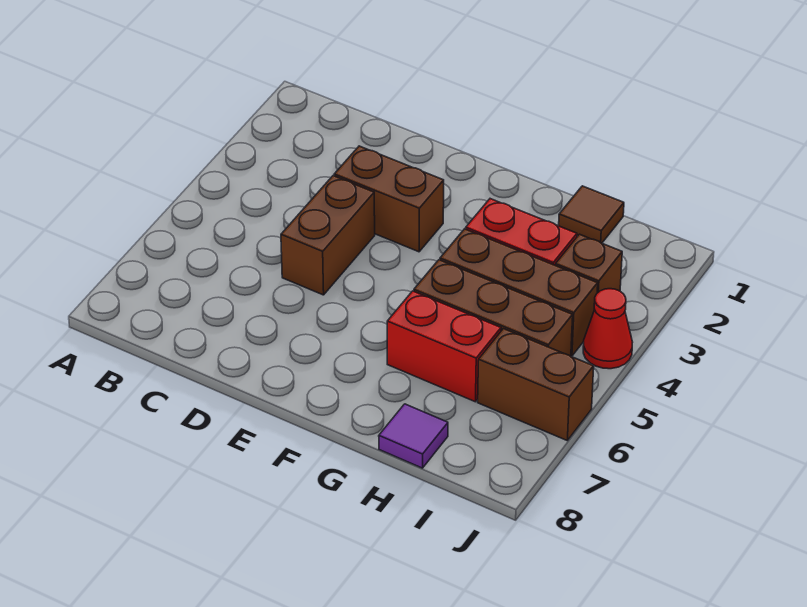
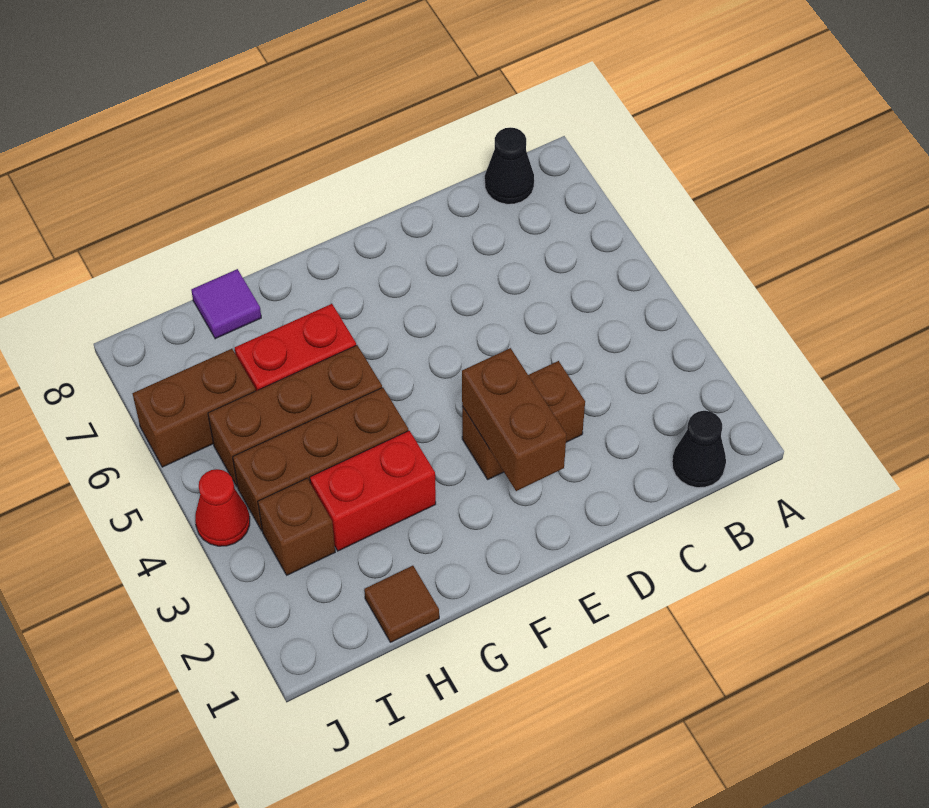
none -> black cone B1 level 1
none -> black cone B8 level 1
brown brick D4:D5 level 1 -> brown brick E2:E3 level 2

